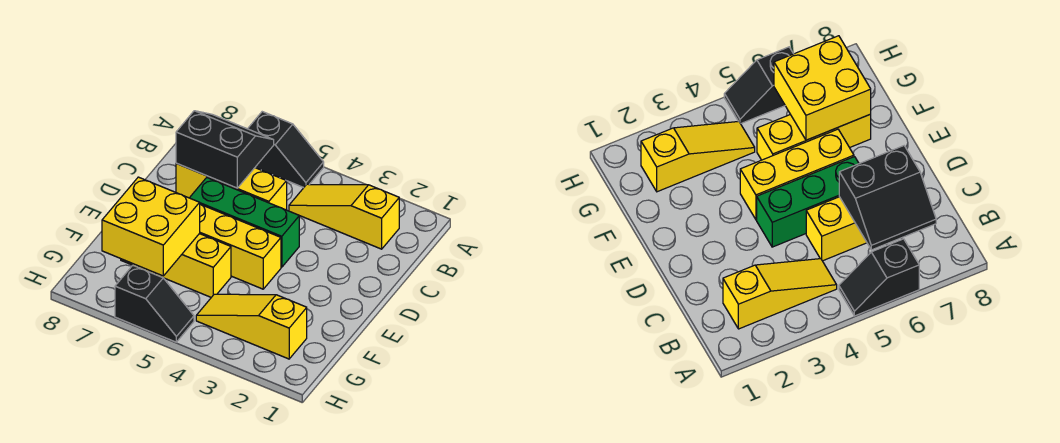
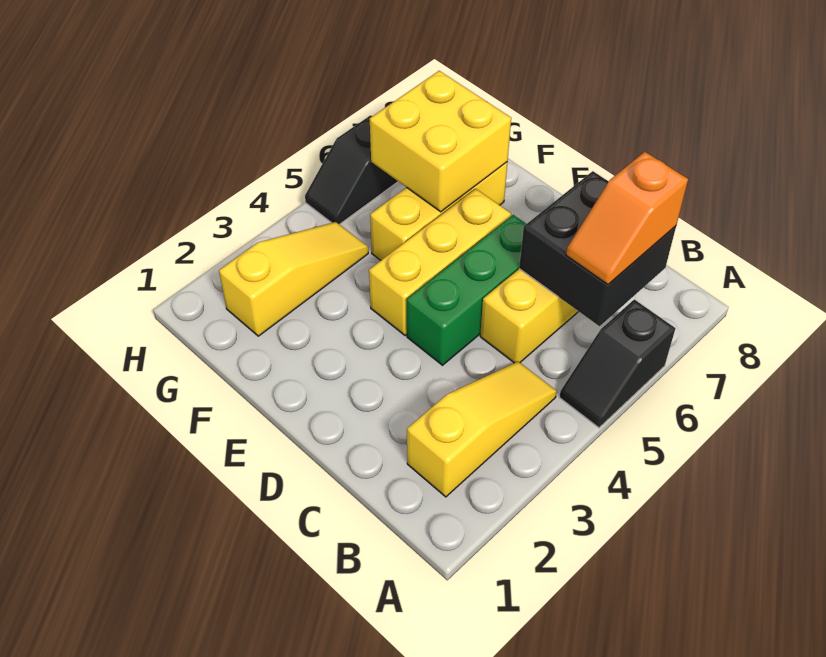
black slope B6:C7 level 2 top C -> black brick B6:C7 level 2
none -> orange slope B6:B7 level 3 top 7

